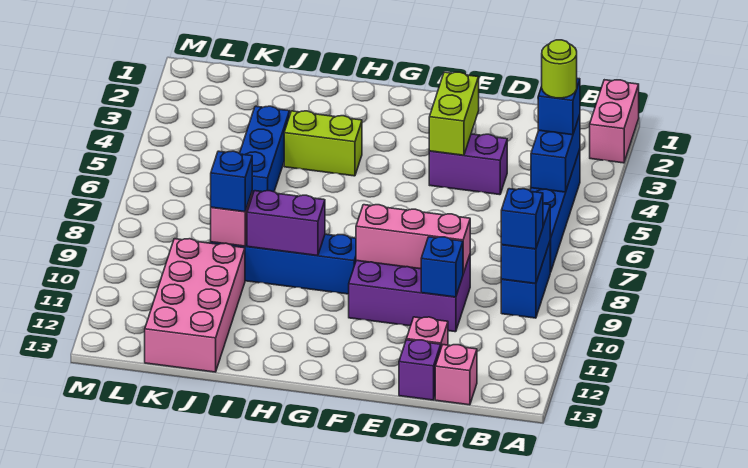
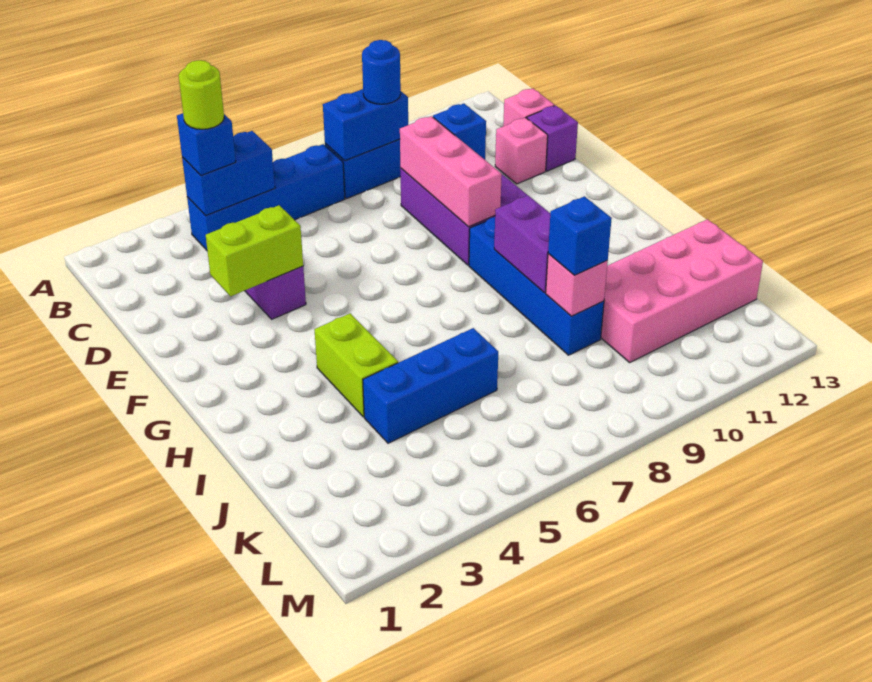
pink brick A1:A2 level 1 -> none
blue brick B9 level 3 -> blue round brick B9 level 3

